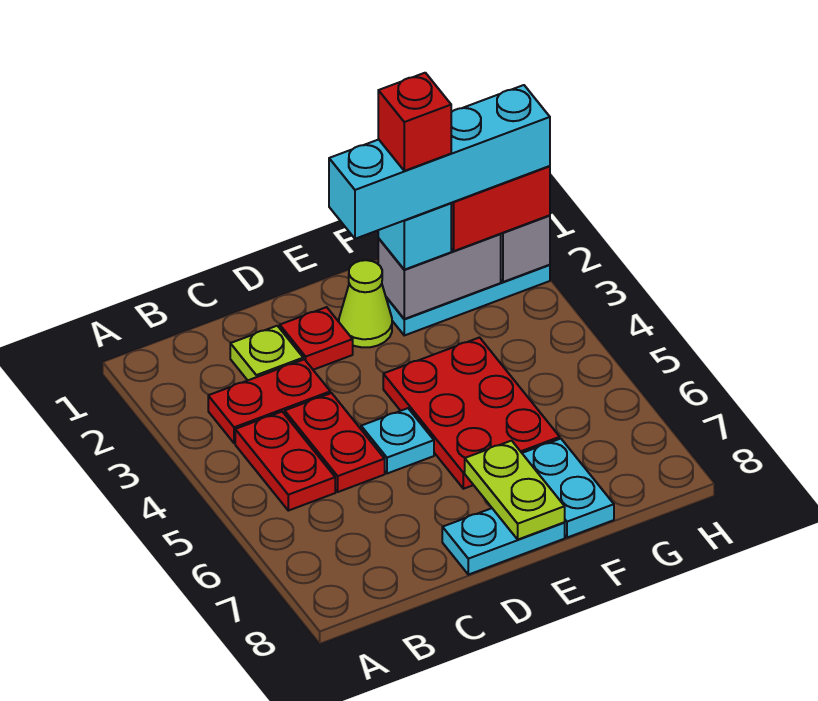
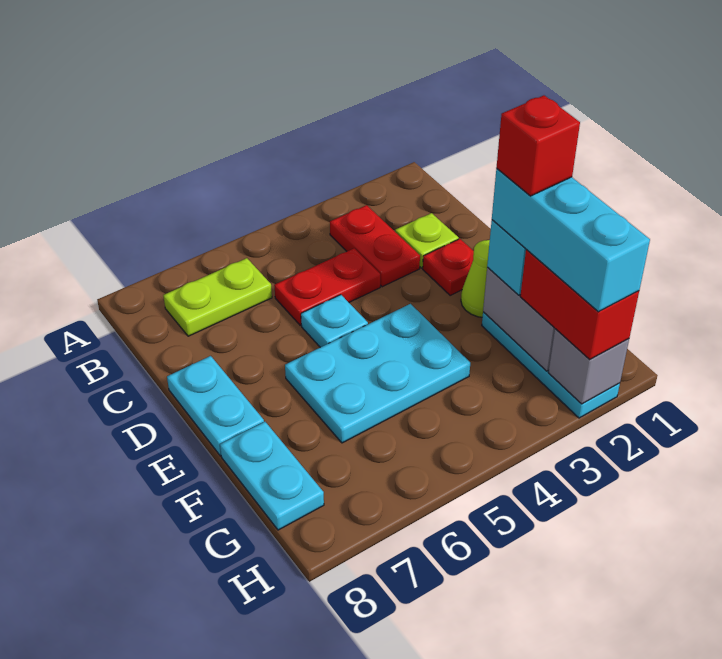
red plate B4:B5 level 1 -> none
cyan brick E2:H2 level 4 -> cyan brick F2:H2 level 4
red plate E4:F6 level 1 -> cyan plate E4:F6 level 1
lime plate E7:E8 level 2 -> lime plate B6:B7 level 1
cyan plate F7:F8 level 1 -> cyan plate F8:G8 level 1

